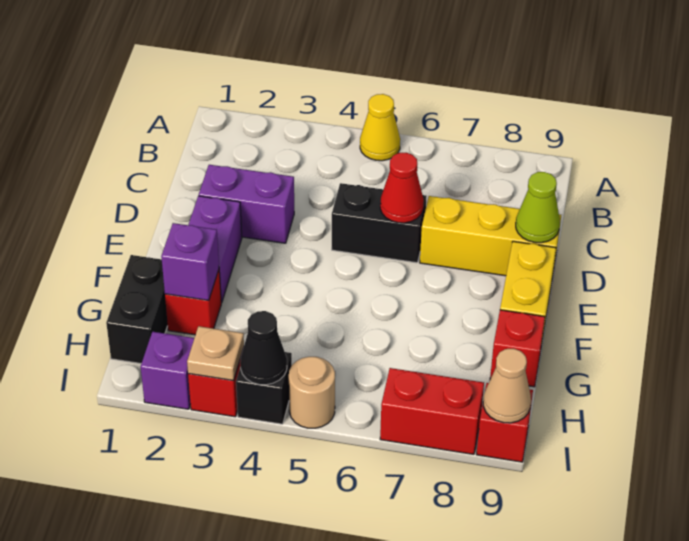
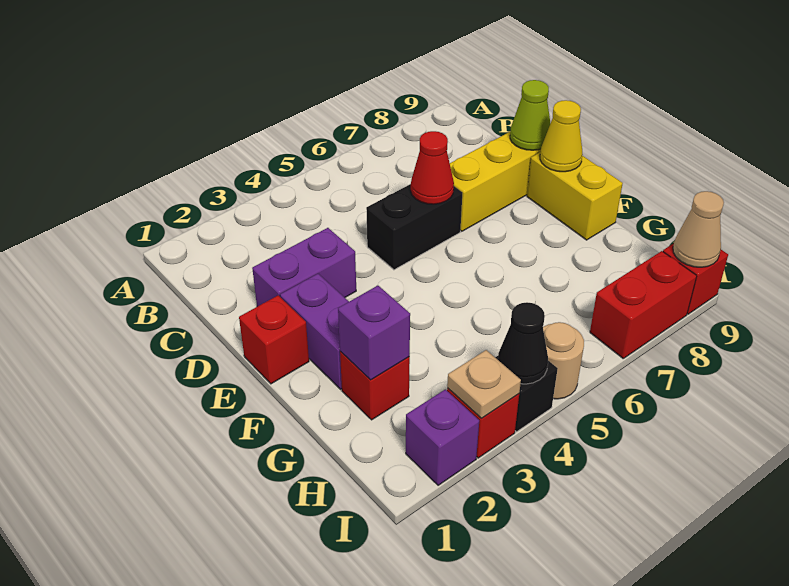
yellow cone A5 level 1 -> yellow cone E9 level 2
black brick G1:H1 level 1 -> none
red brick G9 level 1 -> red brick E1 level 1

